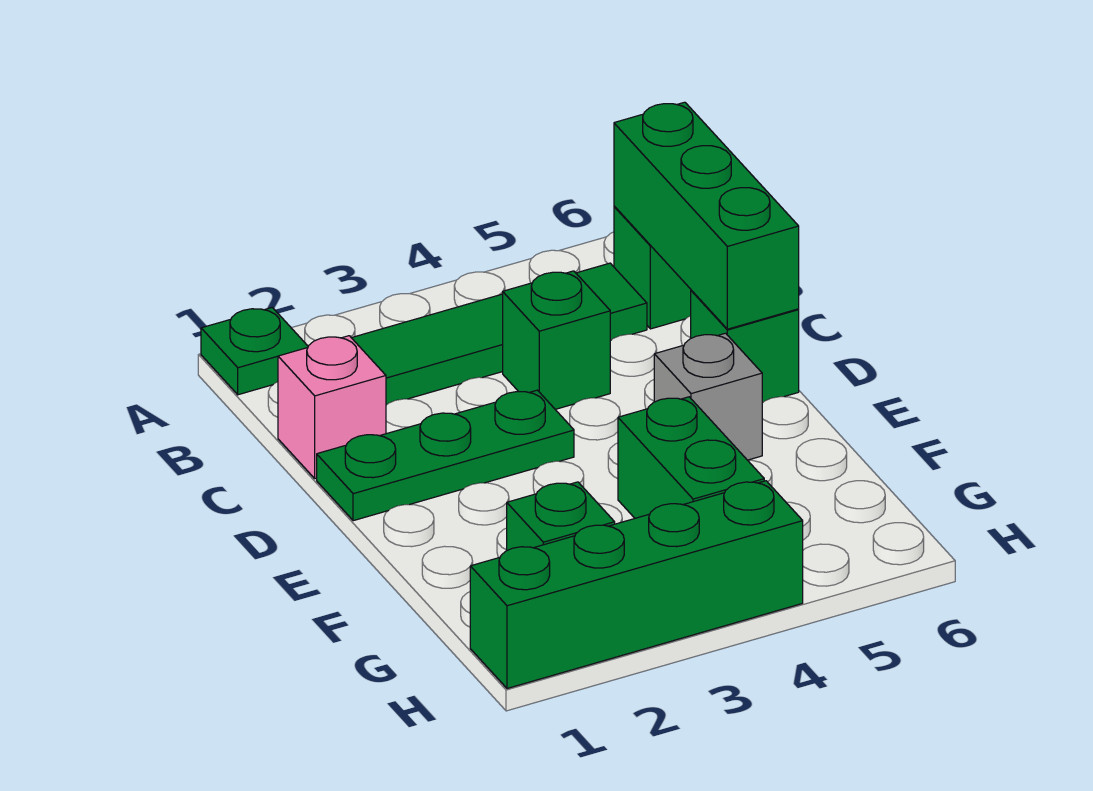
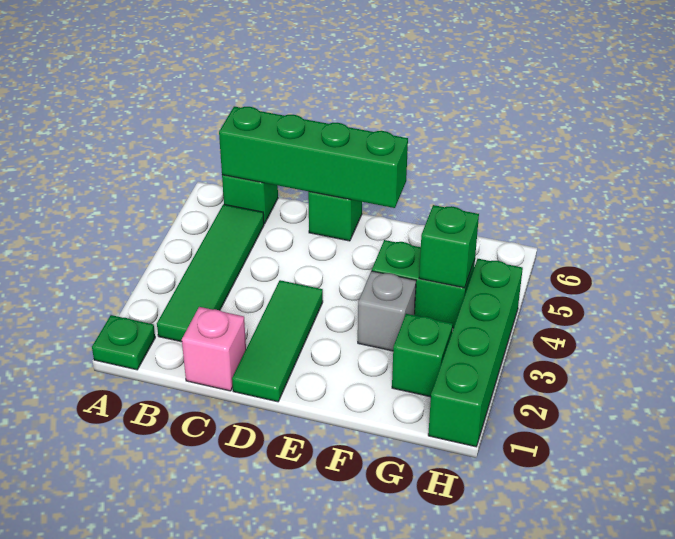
green brick B6:D6 level 2 -> green brick B6:E6 level 2
green brick C4 level 1 -> green brick G4 level 2
green plate D1:D3 level 1 -> green tile D1:D3 level 1
grey brick E5 level 1 -> grey brick F3 level 1

